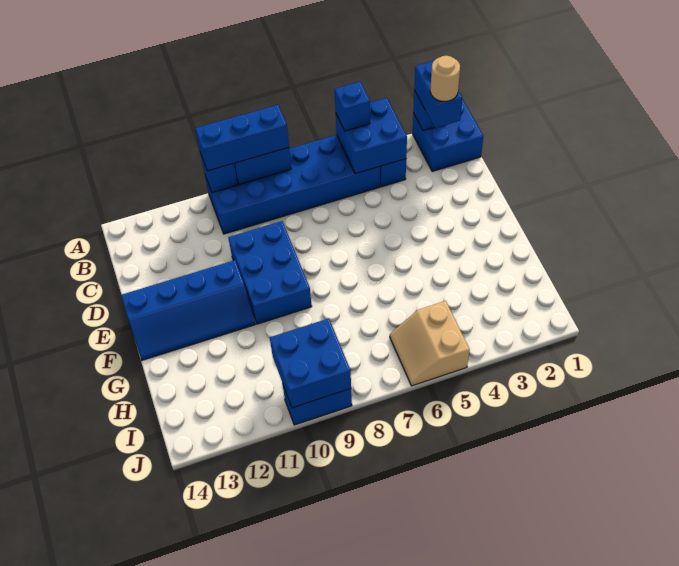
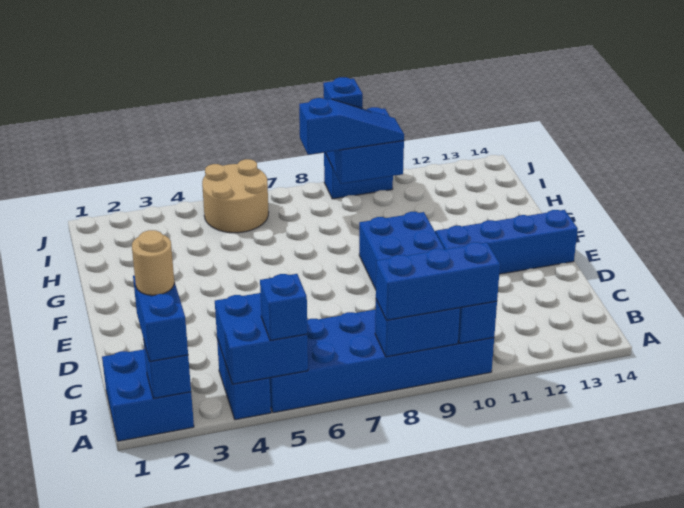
tan slope I5:J6 level 1 top 5 -> tan round brick I5:J6 level 1
none -> blue slope I8:I10 level 3 top 8
none -> blue brick J9 level 3

